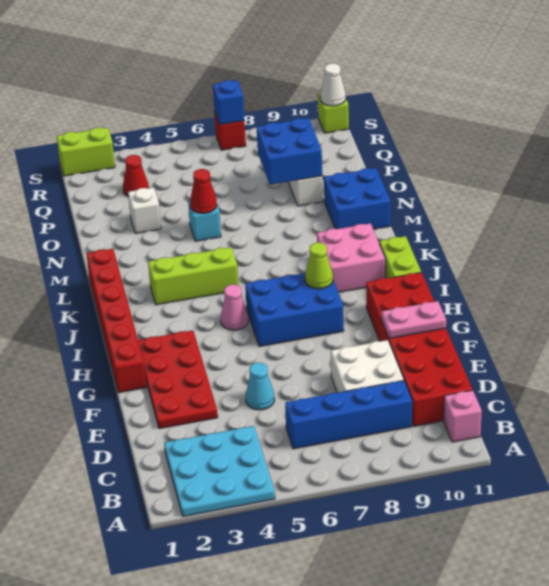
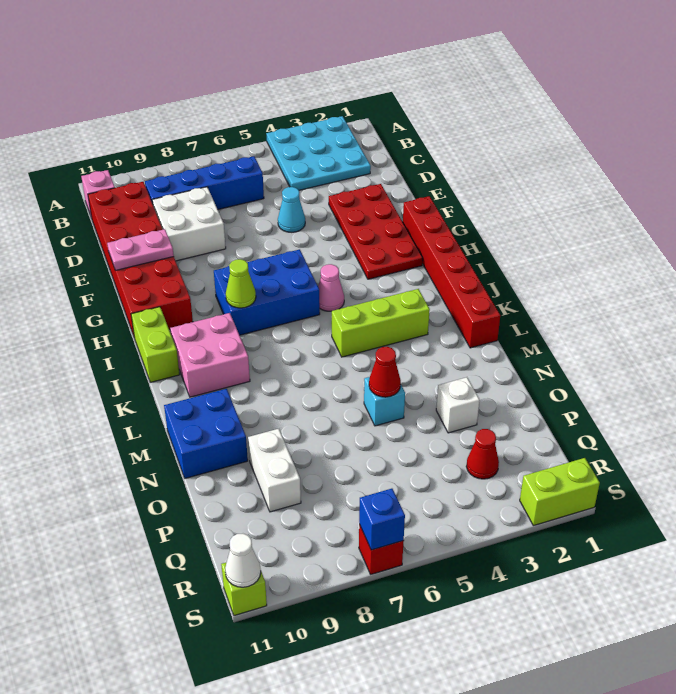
blue brick O8:P9 level 2 -> none

